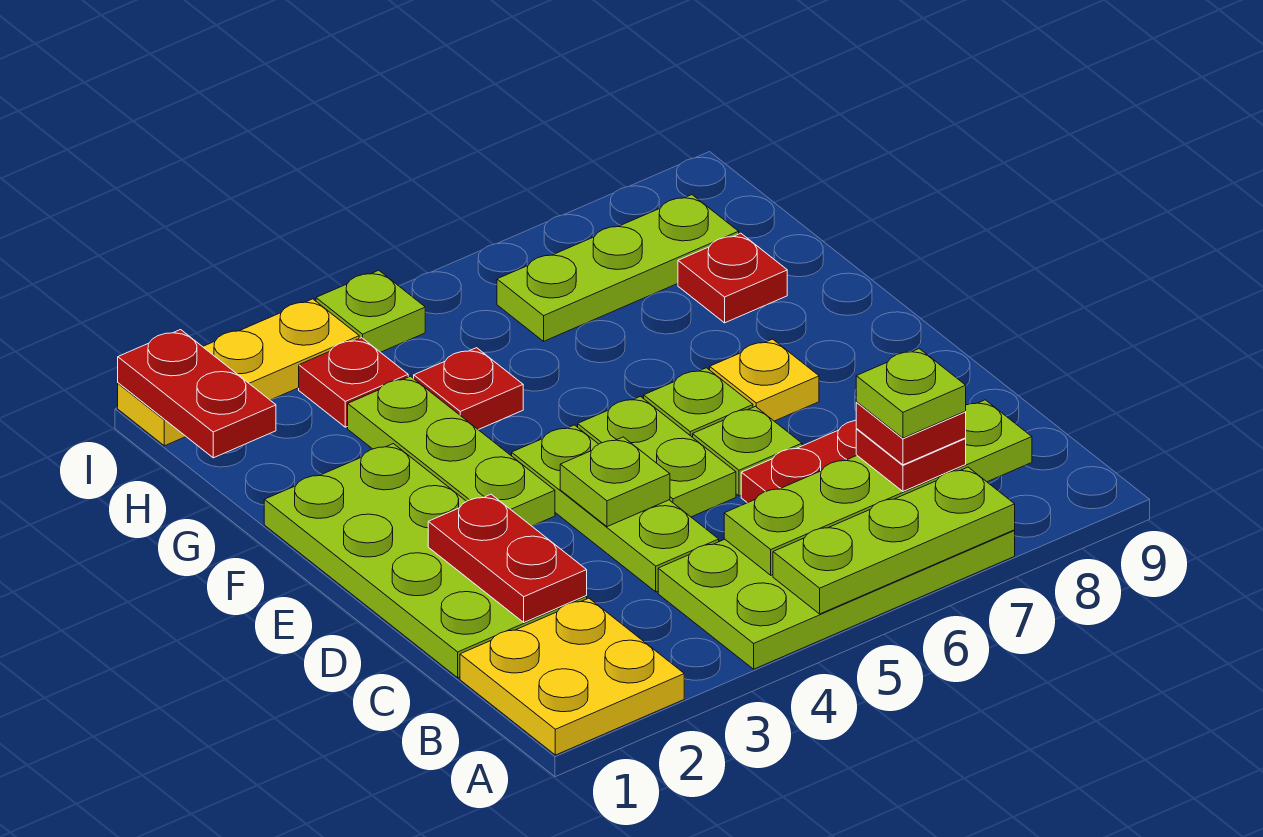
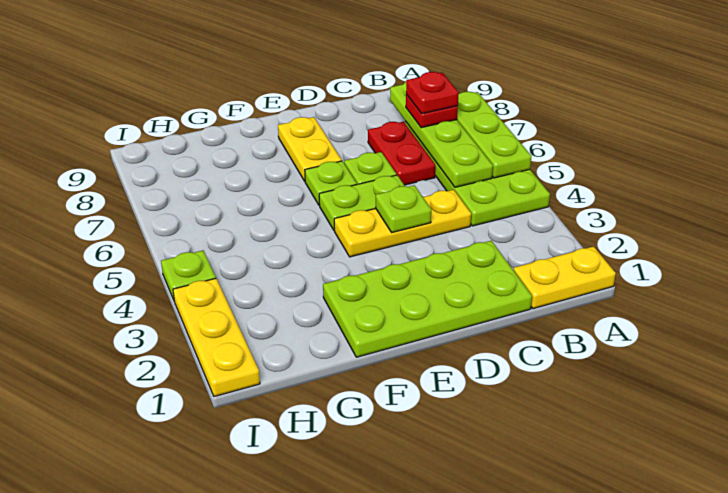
yellow plate A1:B2 level 1 -> yellow plate A1:B1 level 1
lime plate B7 level 5 -> none
red plate C2:D2 level 2 -> none
lime plate C4:E4 level 1 -> yellow plate C4:E4 level 1
lime plate E3:G3 level 1 -> none
yellow plate E7 level 1 -> yellow plate E7:E8 level 1
red plate G4 level 1 -> none
red plate G8 level 1 -> none
red plate H1:I1 level 2 -> none
red plate H3 level 1 -> none
lime plate H6:H8 level 1 -> none

